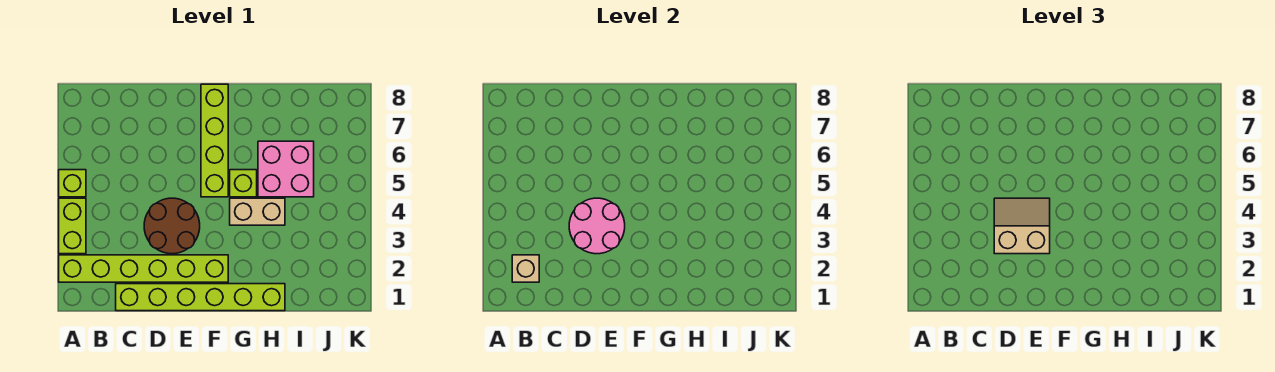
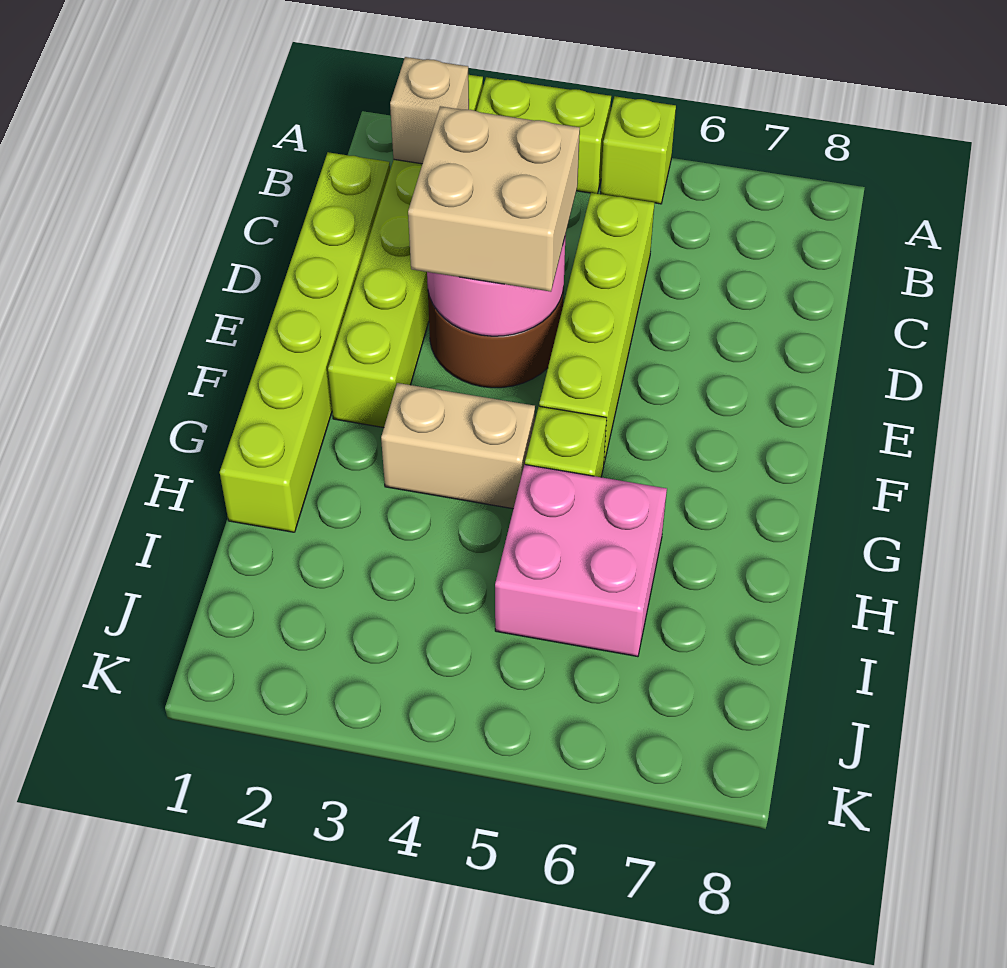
tan slope D3:E4 level 3 top 3 -> tan brick D3:E4 level 3
lime brick F5:F8 level 1 -> lime brick C5:F5 level 1
tan brick G4:H4 level 1 -> tan brick G3:G4 level 1

